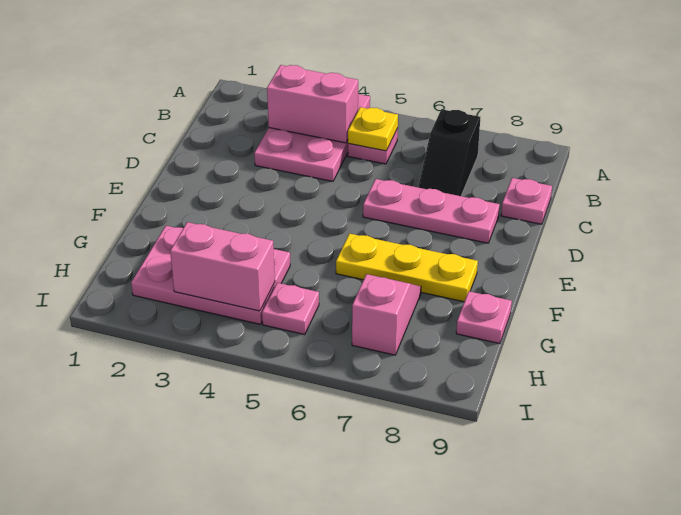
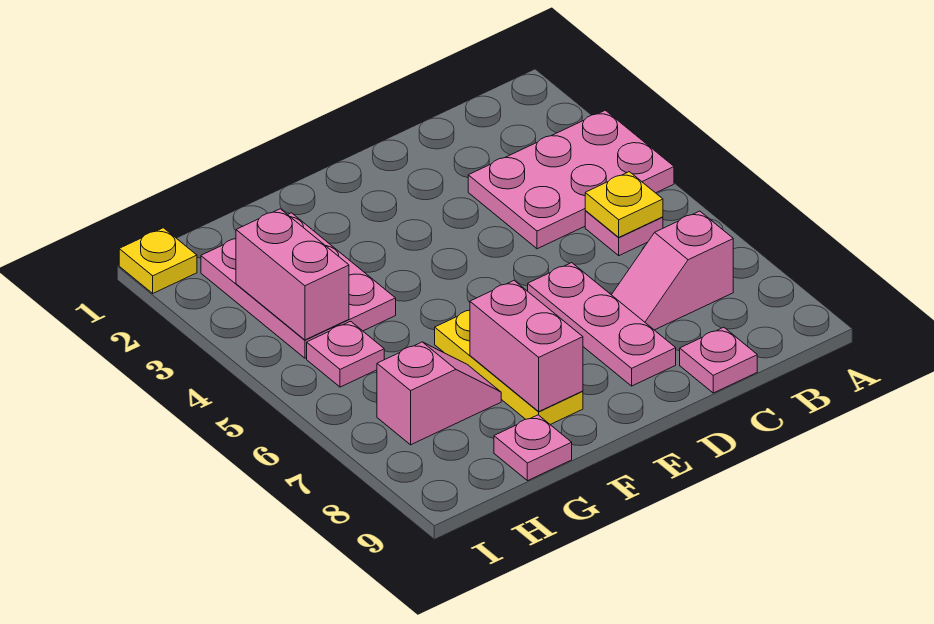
pink brick B3:B4 level 2 -> pink brick F7:F8 level 2
black slope B7:C7 level 1 top B -> pink slope B7:C7 level 1 top B
none -> yellow plate I1 level 1

